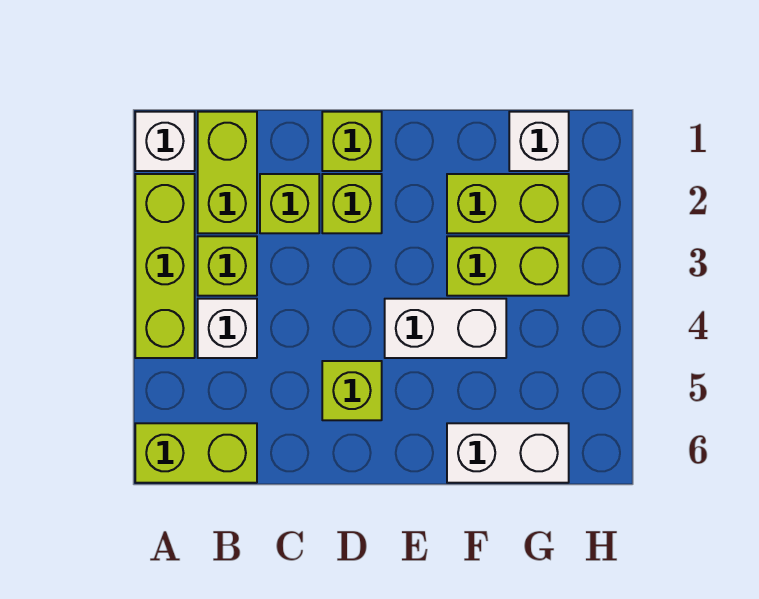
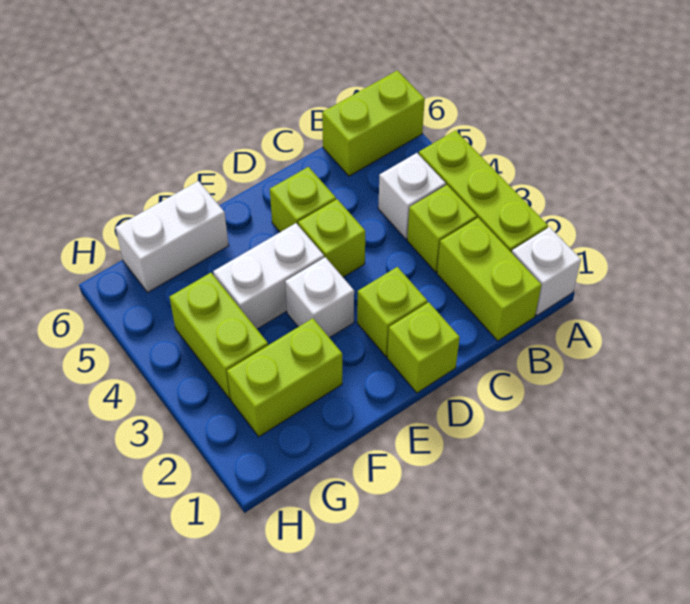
lime brick C2 level 1 -> lime brick D4 level 1
lime brick F3:G3 level 1 -> lime brick G3:G4 level 1
white brick G1 level 1 -> white brick E3 level 1

